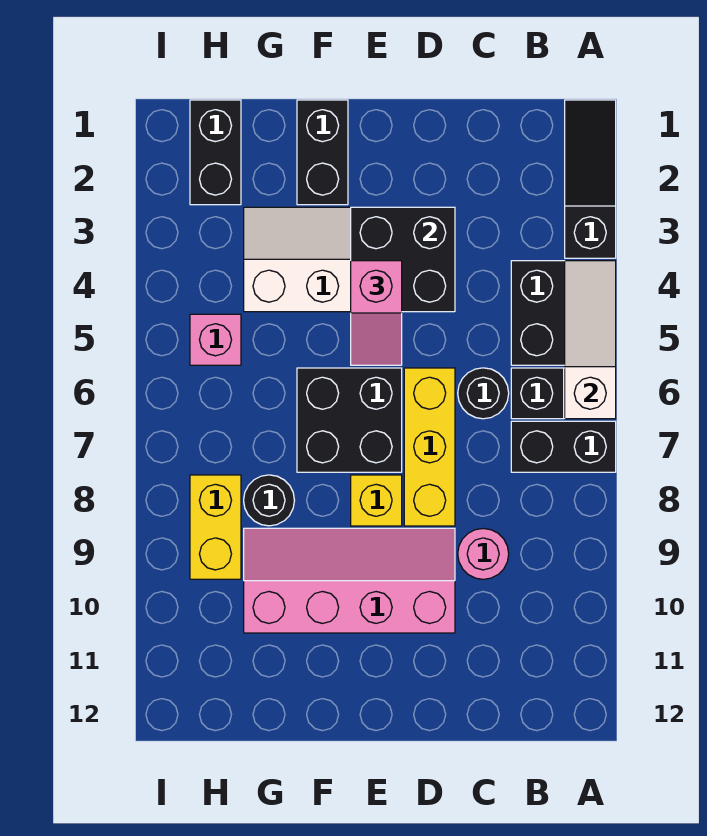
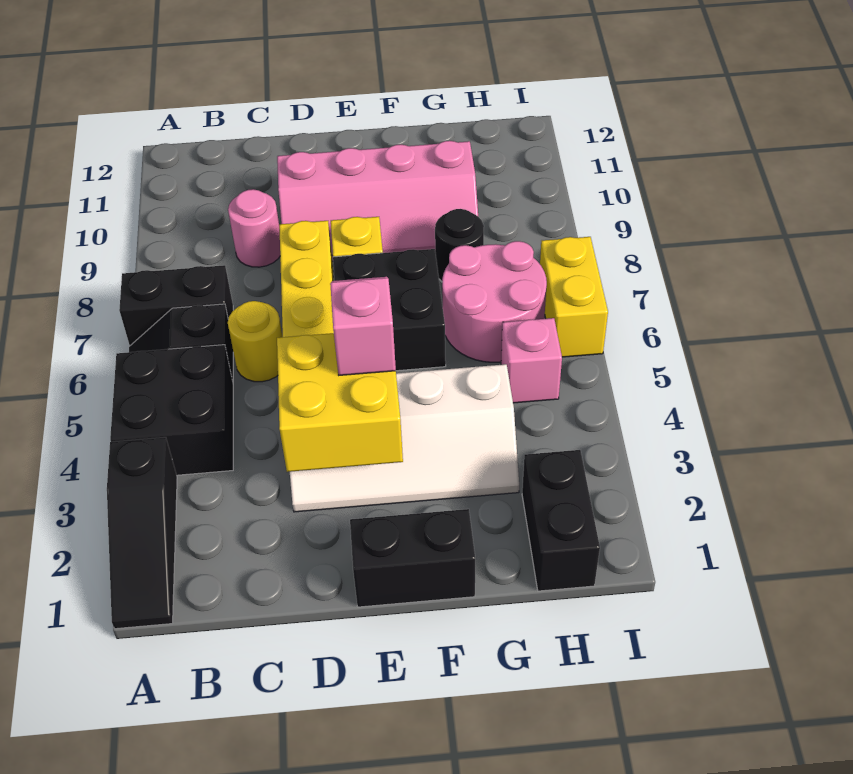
white slope A4:A6 level 2 top 6 -> none
black round brick C6 level 1 -> yellow round brick C6 level 1
black brick D3:E4 level 2 -> yellow brick D3:E4 level 2
black brick F1:F2 level 1 -> black brick E1:F1 level 1
none -> pink round brick G6:H7 level 1
yellow brick H8:H9 level 1 -> yellow brick I6:I7 level 1

